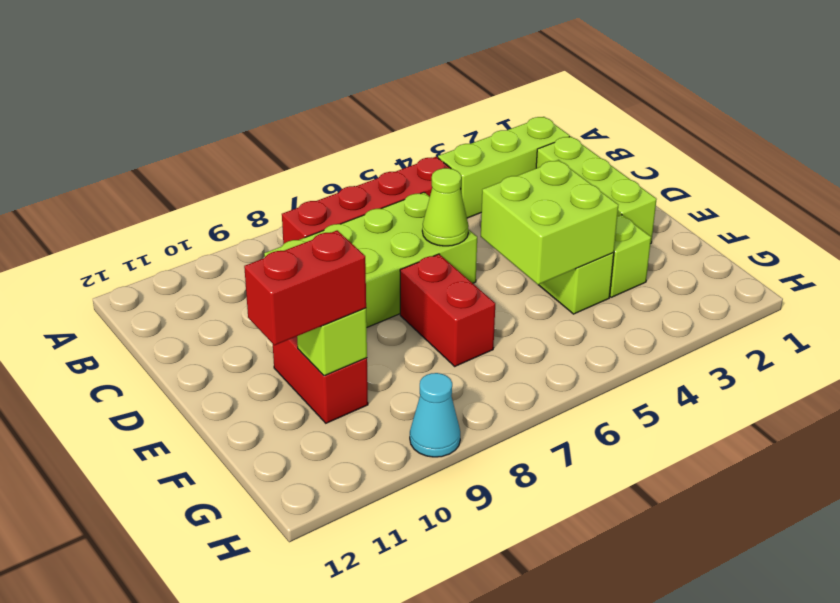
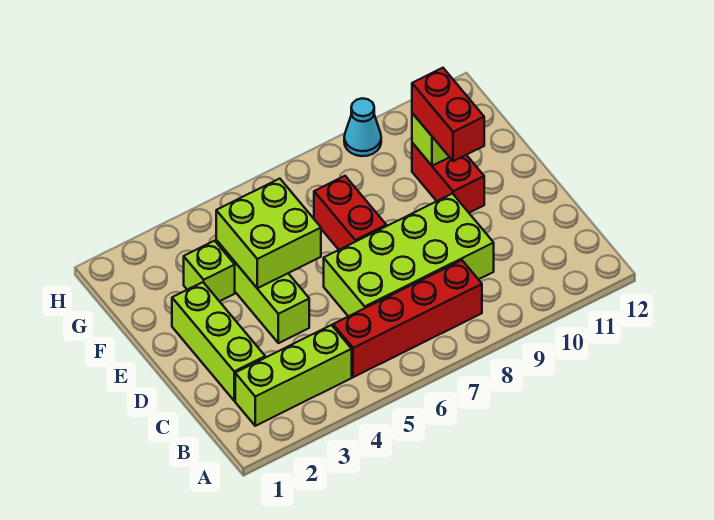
lime cone D6 level 2 -> none
red brick F10:F11 level 3 -> red brick E10:F10 level 3

